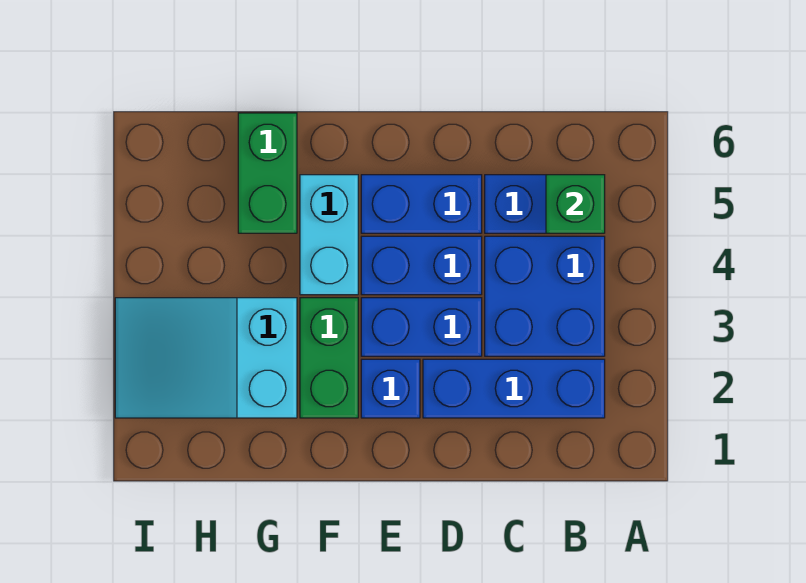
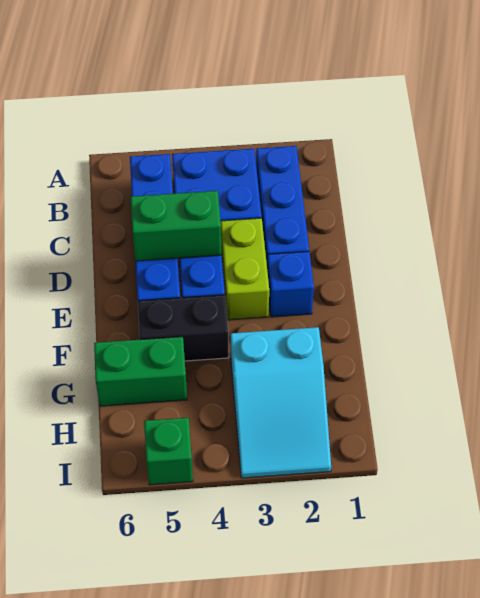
green brick B5 level 2 -> green brick I5 level 1
blue brick D3:E3 level 1 -> lime brick D3:E3 level 1
green brick F2:F3 level 1 -> green brick D4:D5 level 2
cyan brick F4:F5 level 1 -> black brick F4:F5 level 1

